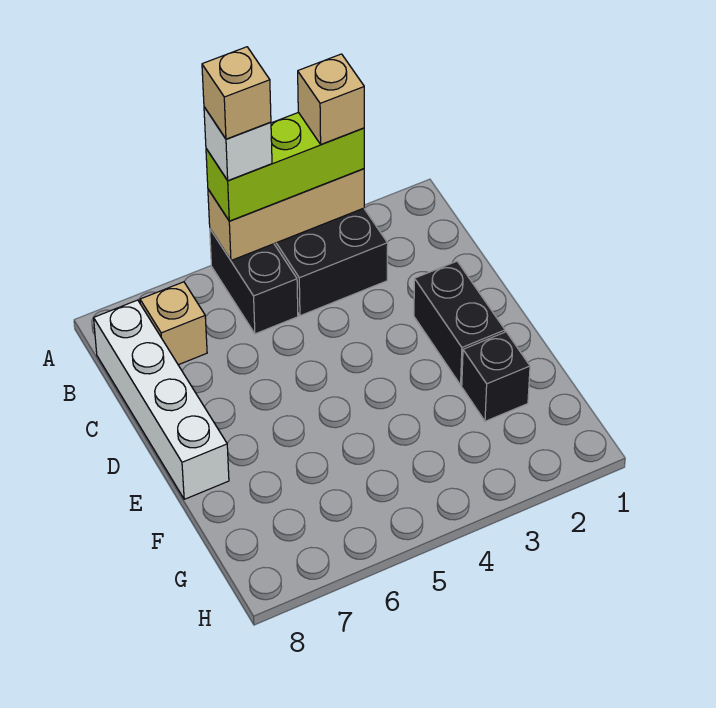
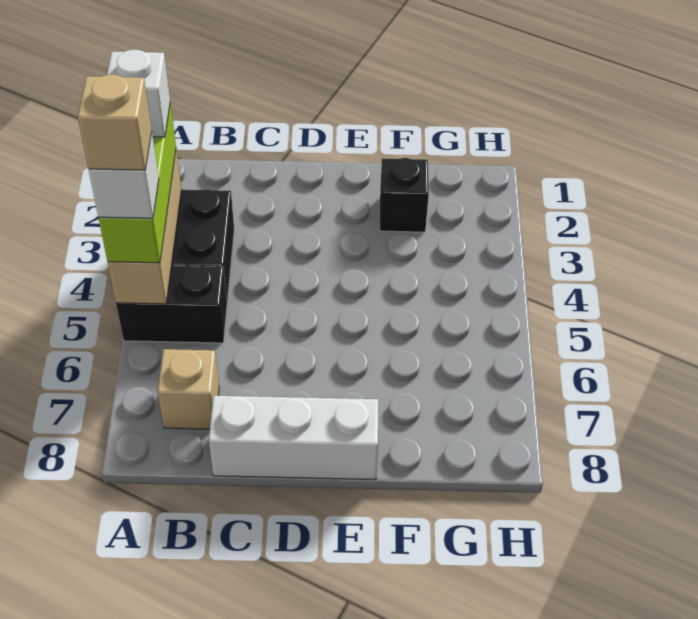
tan brick A3 level 4 -> white brick A3 level 4
white brick B8:E8 level 1 -> white brick C8:E8 level 1
black brick D2:E2 level 1 -> none

